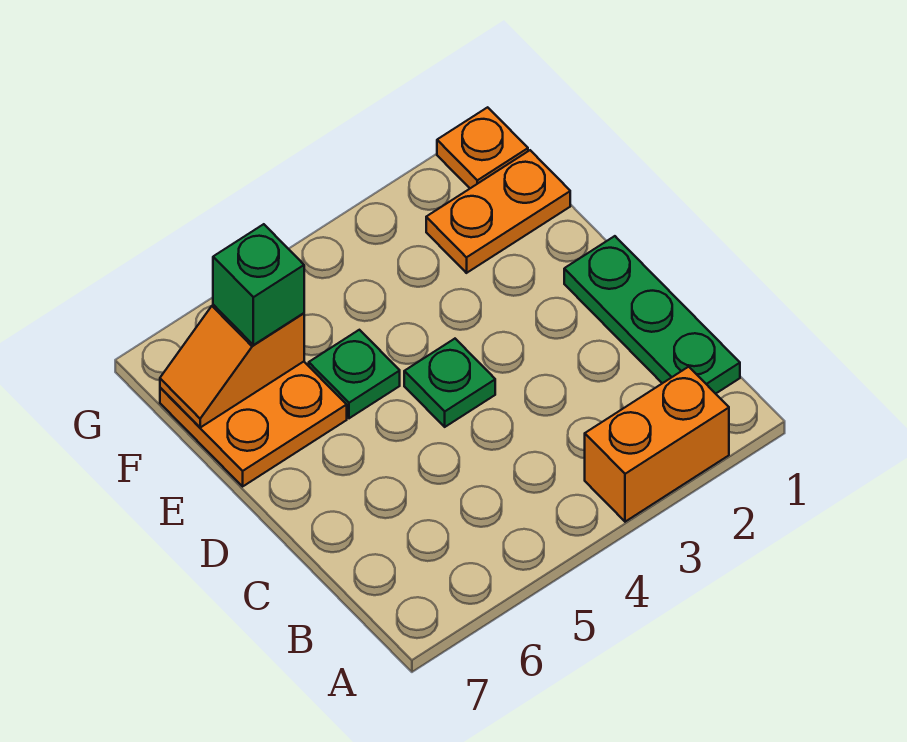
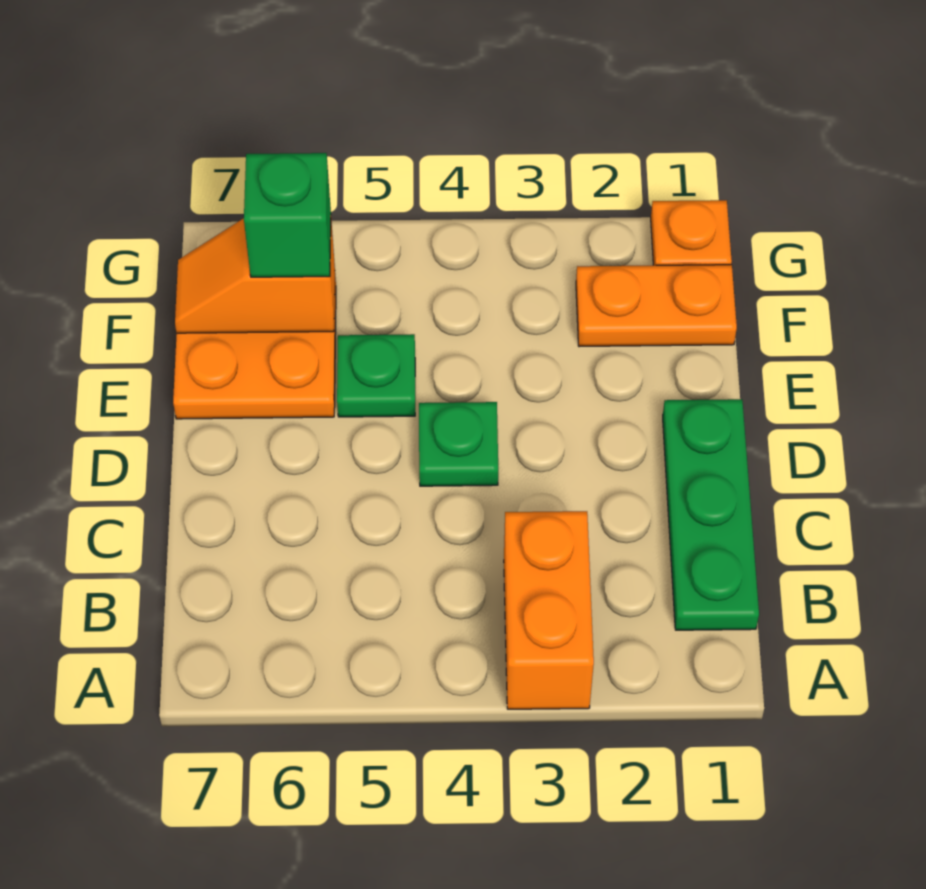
orange brick A2:A3 level 1 -> orange brick A3:B3 level 1

